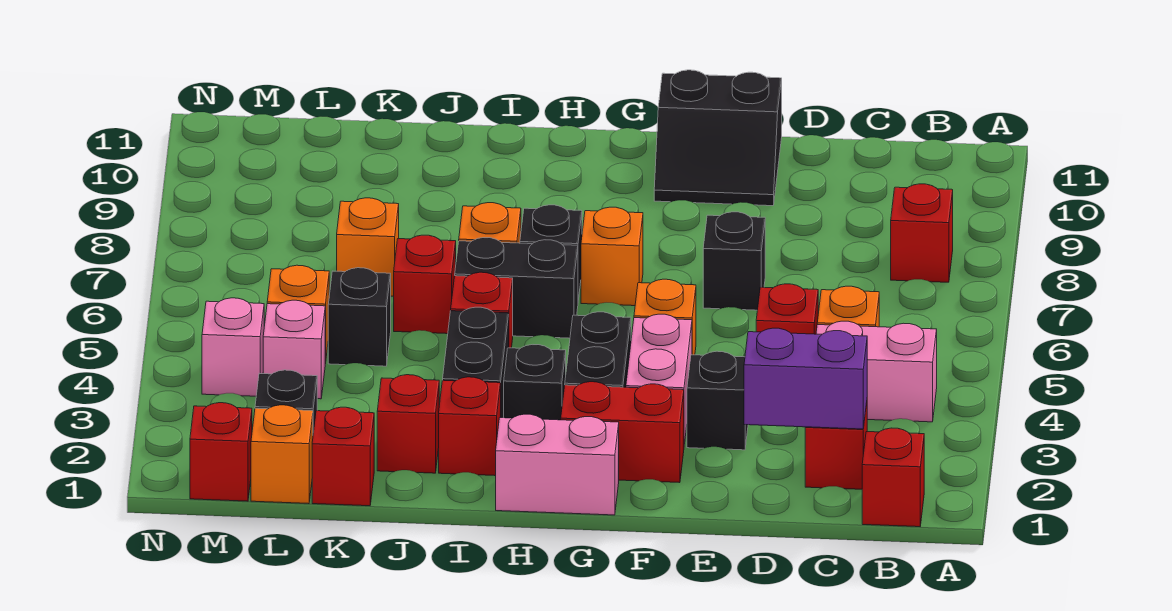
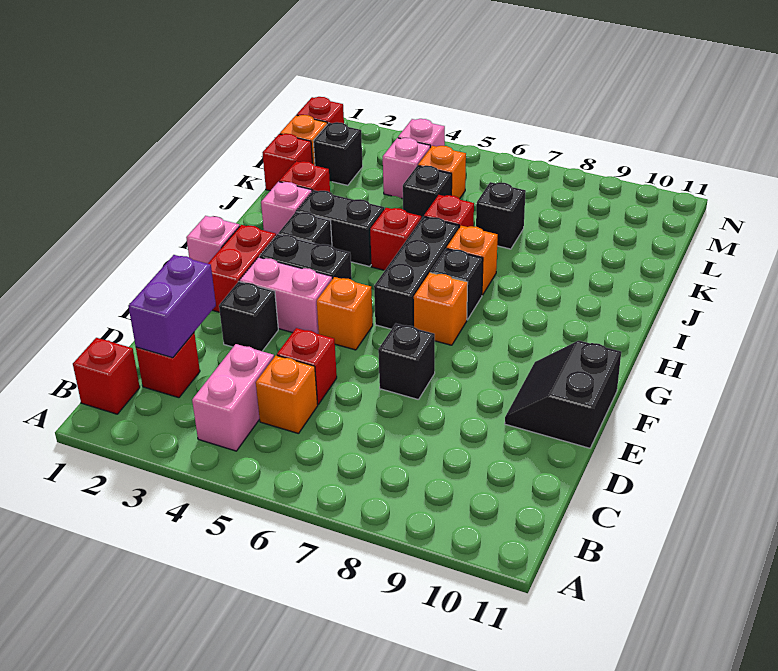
red brick B8 level 1 -> none
pink brick G1:H1 level 1 -> pink brick G1 level 1
black brick H6:I6 level 1 -> black brick G6:I6 level 1
red brick I2 level 1 -> pink brick I2 level 1
orange brick K7 level 1 -> black brick K7 level 1

